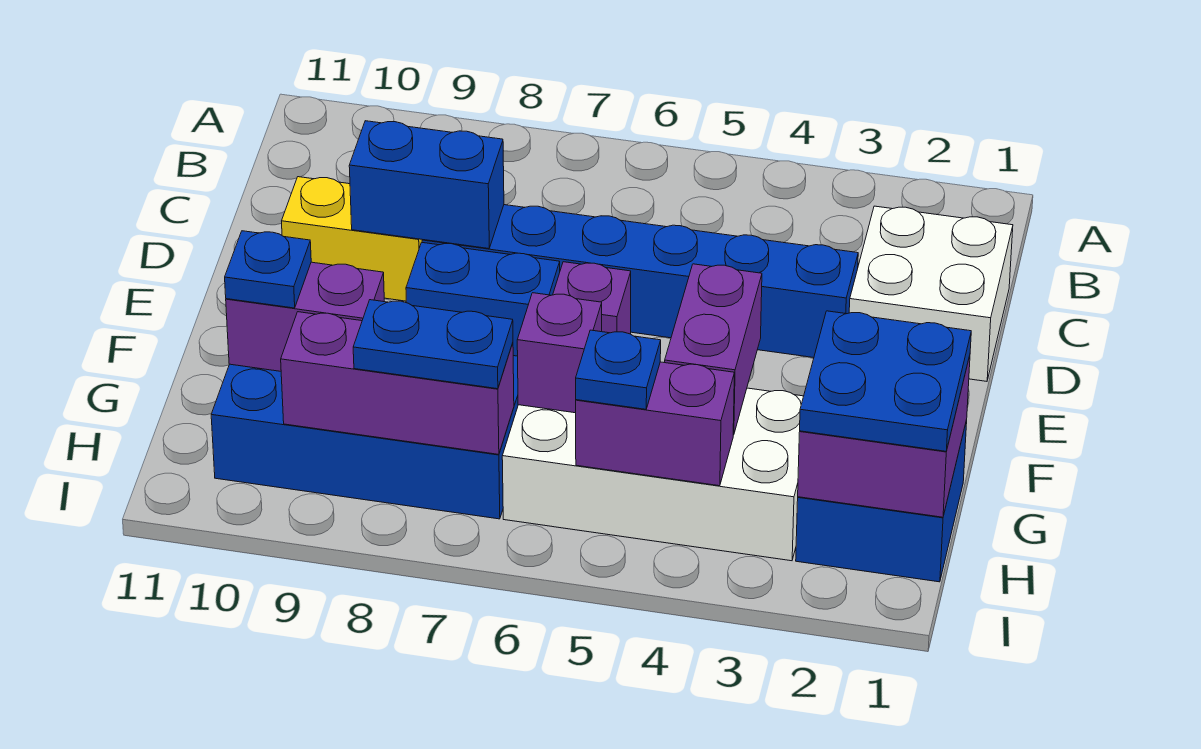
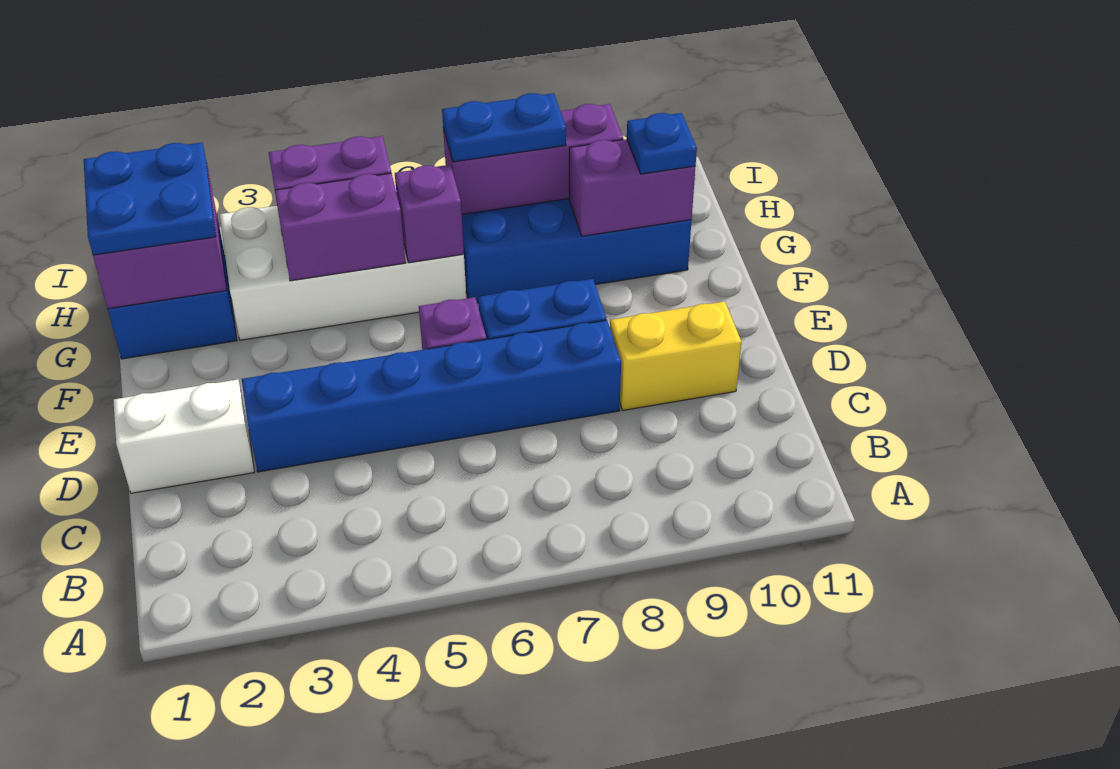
white brick C1:D2 level 1 -> white brick D1:D2 level 1
blue brick D8:D9 level 2 -> none
purple brick F4:G4 level 2 -> purple brick G4:G5 level 2
blue plate H5 level 3 -> none

